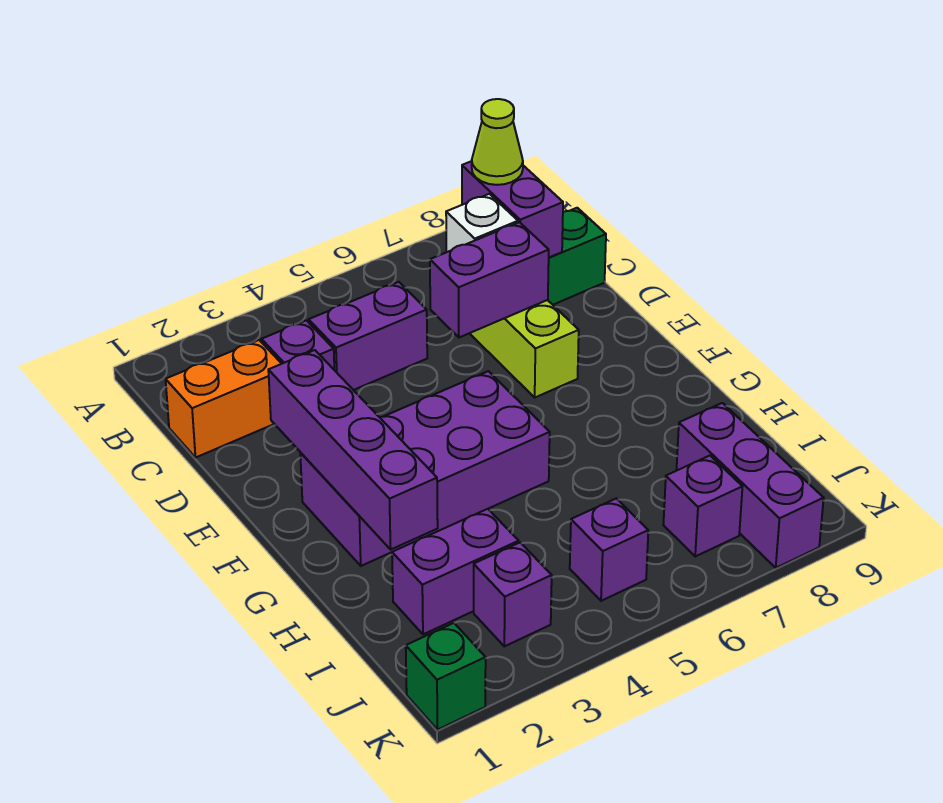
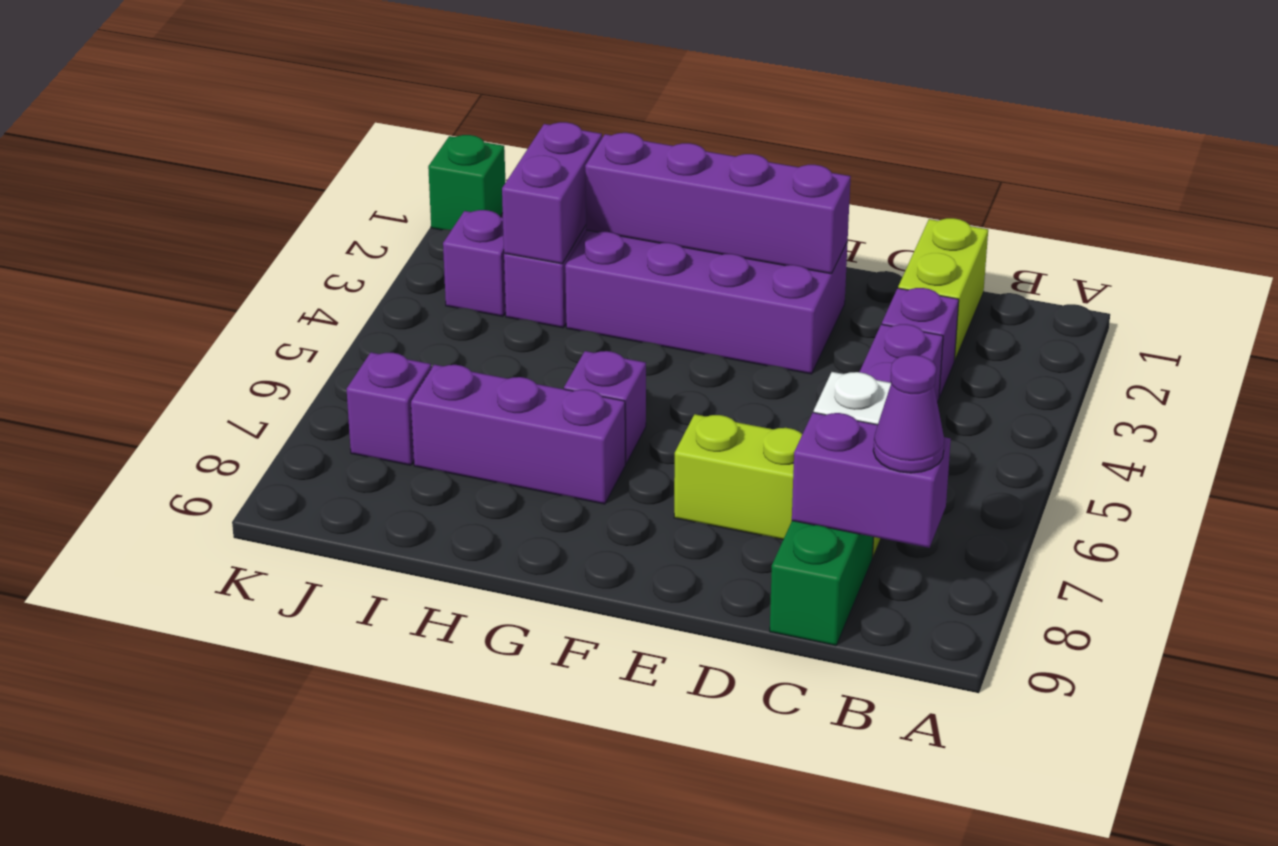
lime cone B8 level 3 -> purple cone B8 level 3
orange brick C1:C2 level 1 -> lime brick C1:C2 level 1
purple brick D6:D7 level 2 -> purple brick I2:I3 level 2
purple brick F2:G5 level 1 -> purple brick E2:H3 level 1
purple brick I8:K8 level 1 -> purple brick G7:I7 level 1
purple brick J5 level 1 -> purple brick G6 level 1

